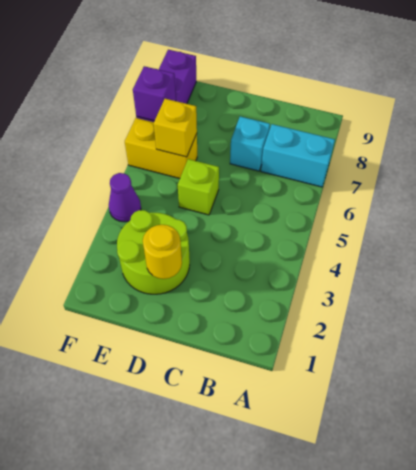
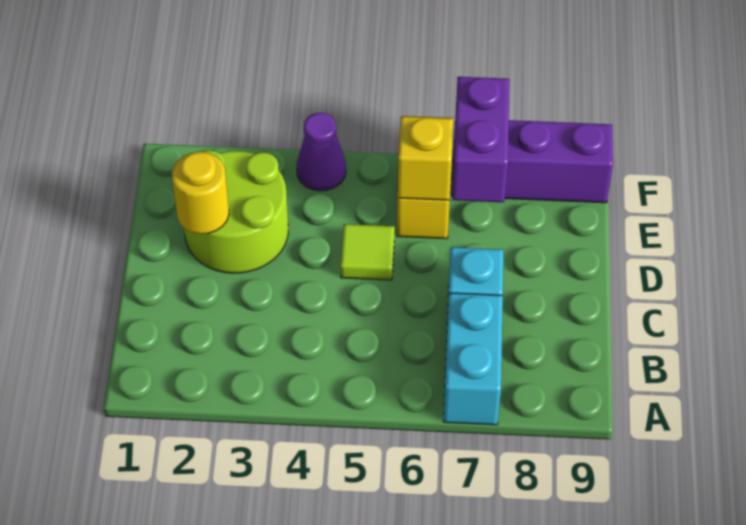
lime brick D5 level 1 -> lime tile D5 level 1
purple brick F7 level 2 -> purple brick E7:F7 level 2

